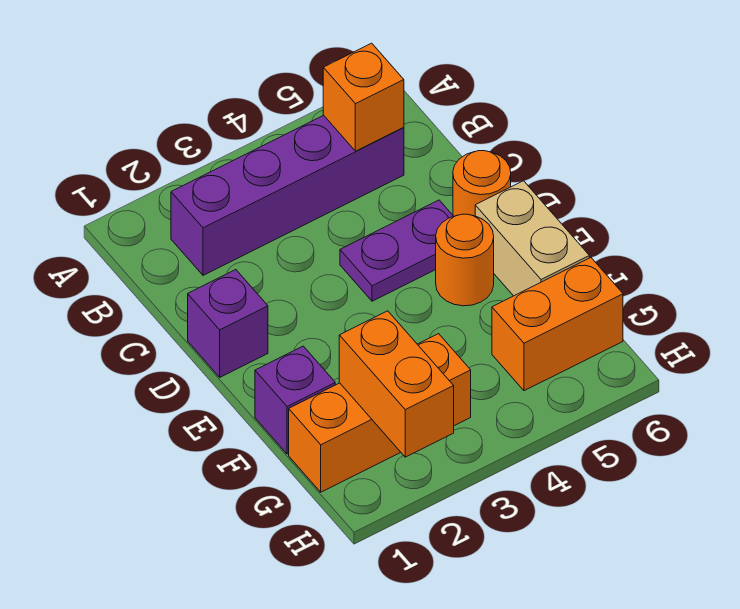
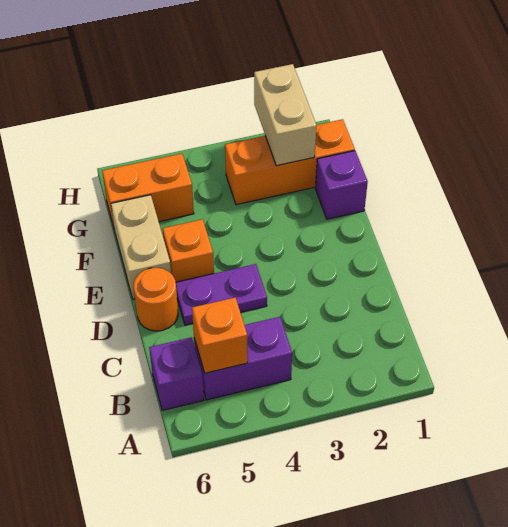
purple brick B2:B5 level 1 -> purple brick B4:B5 level 1
purple brick D1 level 1 -> purple brick B6 level 1
orange round brick E5 level 1 -> orange brick E5 level 1
orange brick G2:H2 level 2 -> tan brick G2:H2 level 2

